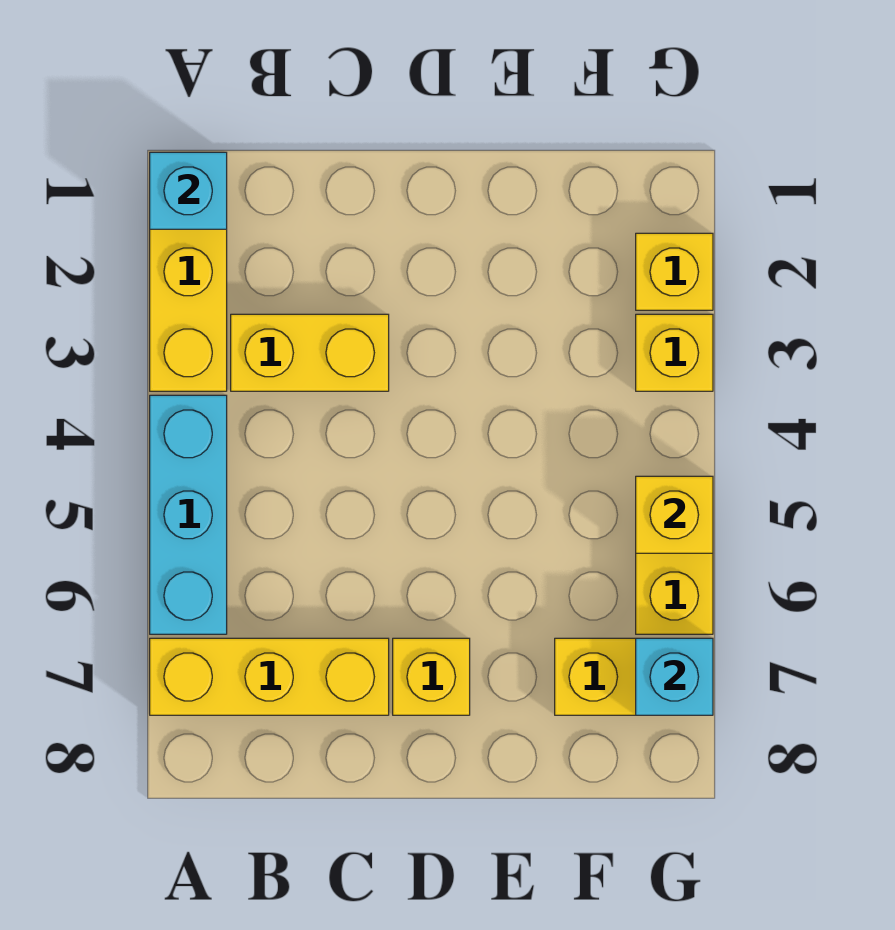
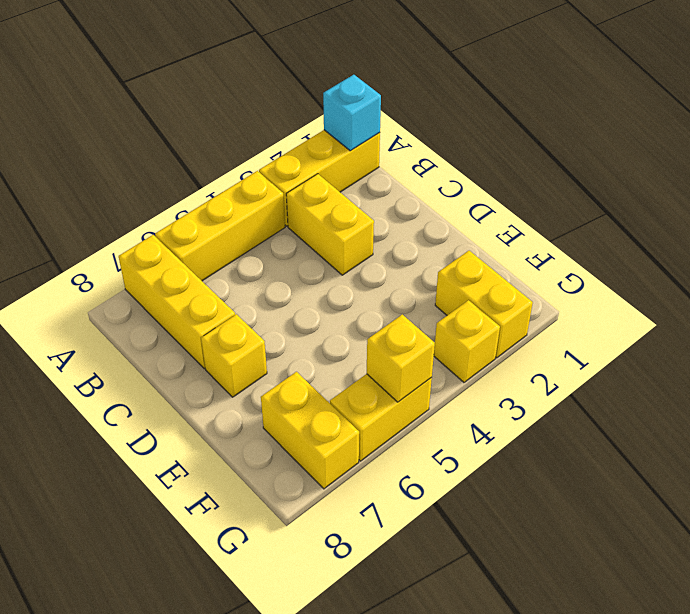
cyan brick A4:A6 level 1 -> yellow brick A4:A6 level 1
yellow brick G2 level 1 -> yellow brick F2:G2 level 1
cyan brick G7 level 2 -> none

